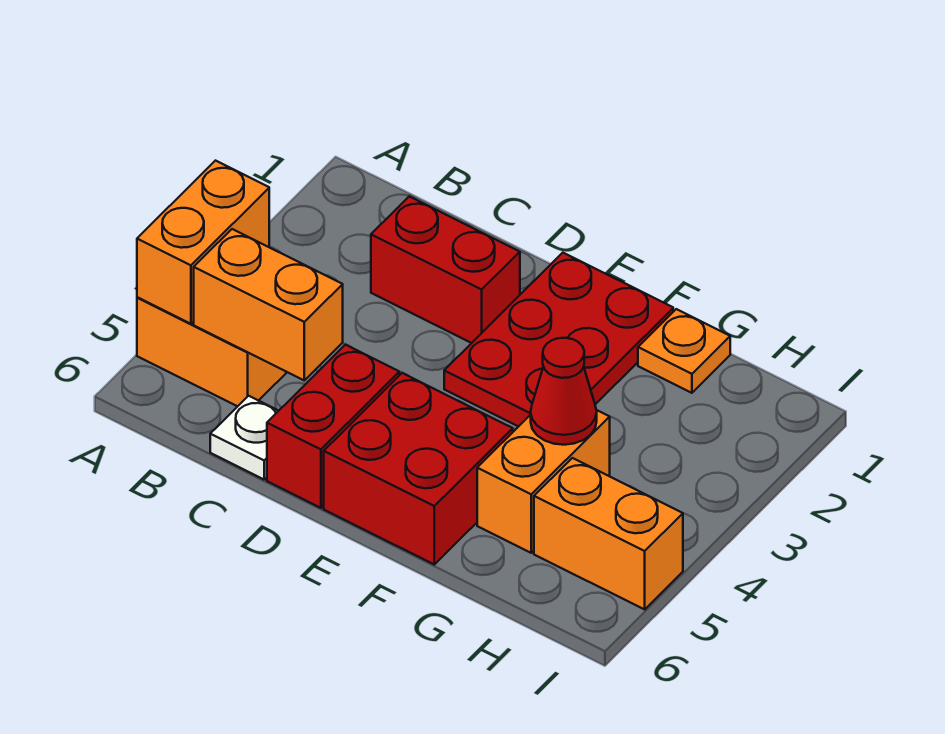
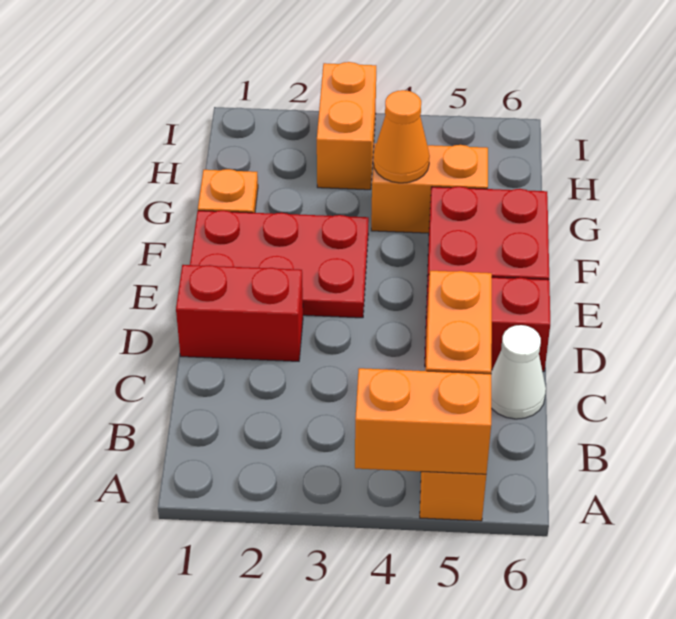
red brick C2:D2 level 1 -> red brick D1:D2 level 1
white plate C6 level 1 -> white cone C6 level 1
red cone G4 level 2 -> orange cone G4 level 2
orange brick H5:I5 level 1 -> orange brick H3:I3 level 1

